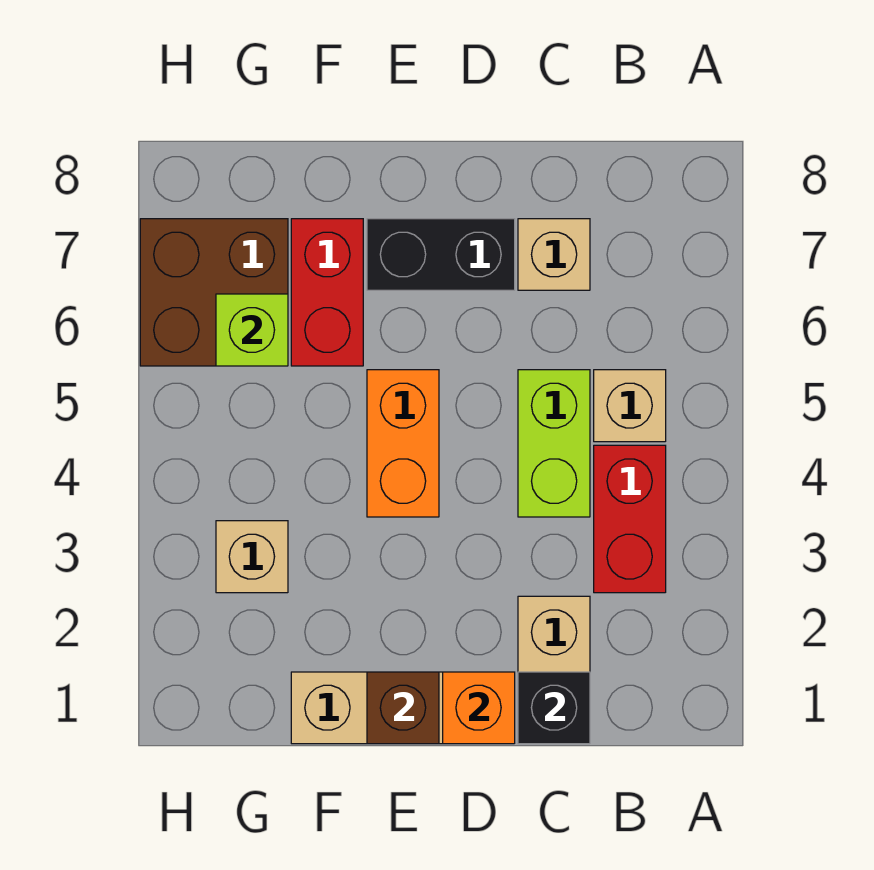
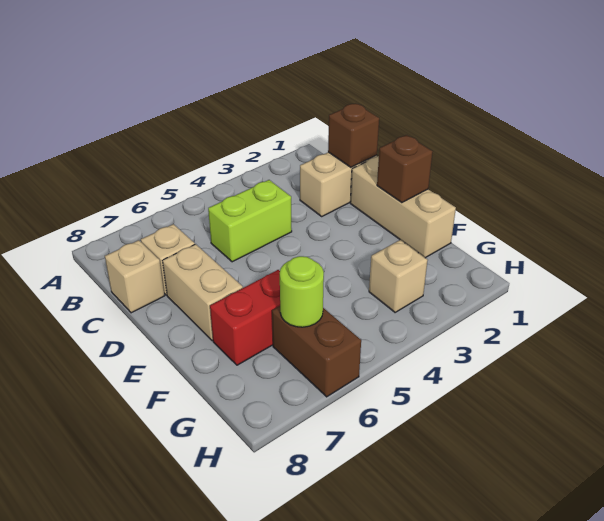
red brick B3:B4 level 1 -> none
tan brick B5 level 1 -> tan brick C8 level 1
black brick C1 level 2 -> brown brick C1 level 2
orange brick D1 level 2 -> none
black brick D7:E7 level 1 -> tan brick D7:E7 level 1
orange brick E4:E5 level 1 -> none
brown brick G6:H7 level 1 -> brown brick G6:H6 level 1
lime brick G6 level 2 -> lime round brick G6 level 2

